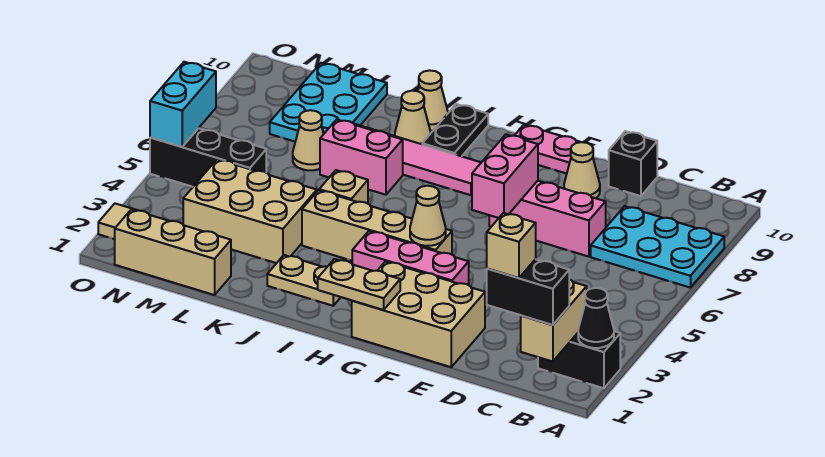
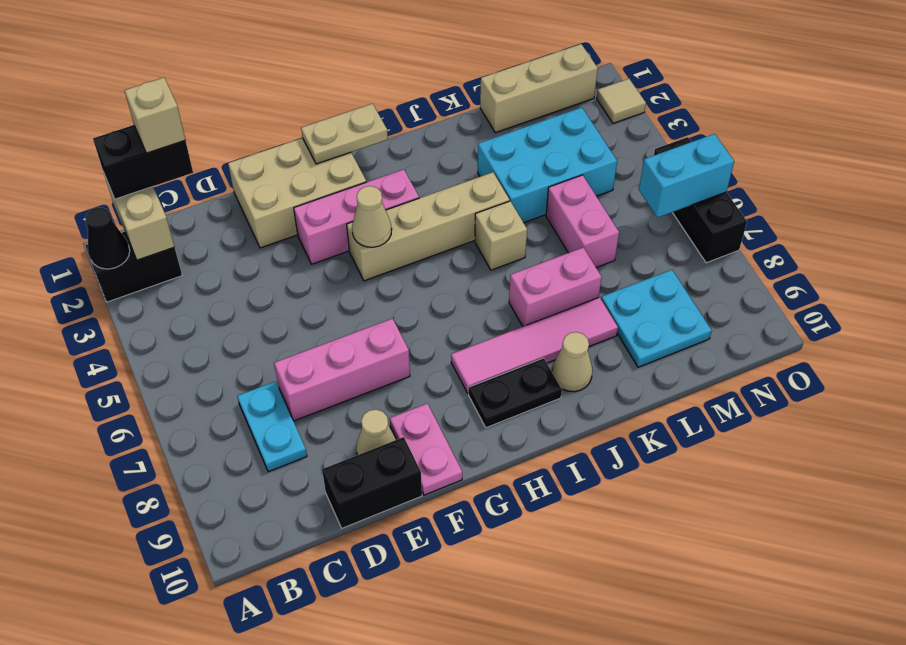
cyan plate A7:C8 level 1 -> cyan plate C7:C8 level 1
black brick D10 level 1 -> black brick D10:E10 level 1
pink brick F6:F7 level 2 -> pink brick L5:L6 level 1
pink plate F10:G10 level 1 -> pink plate F9:F10 level 1
tan plate I2:J2 level 1 -> none
black plate I9:I10 level 1 -> black plate H9:I9 level 1
tan cone J10 level 1 -> none
tan brick K3:M4 level 1 -> cyan brick K3:M4 level 1
tan cone L7 level 1 -> none
cyan plate L8:M10 level 1 -> cyan plate L8:M9 level 1
black brick M5:O5 level 1 -> black brick O5:O7 level 1
cyan brick O5:O6 level 2 -> cyan brick N6:O6 level 2

